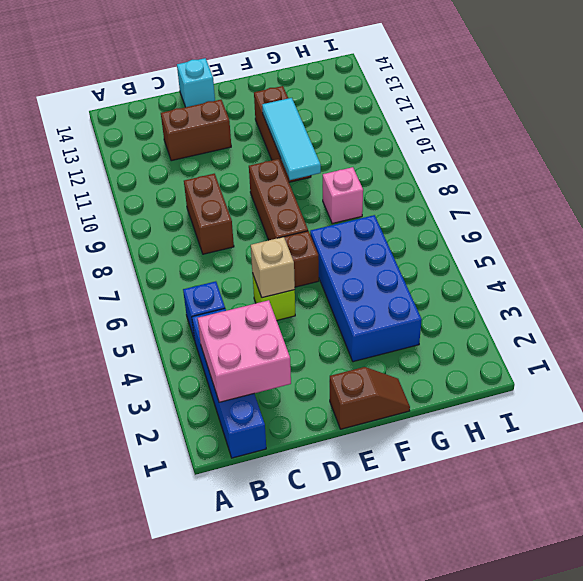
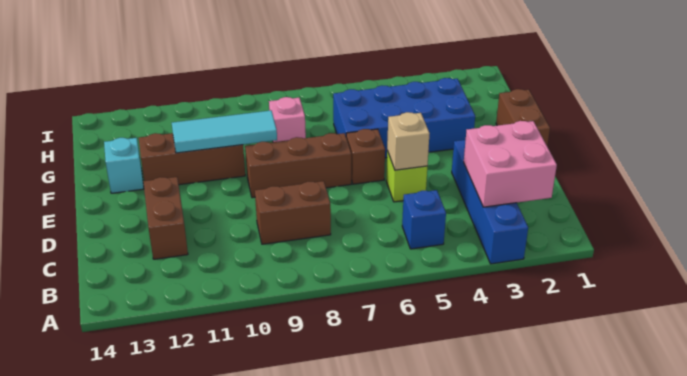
blue brick B1:B4 level 1 -> blue brick A3:D3 level 1
cyan brick D14 level 1 -> cyan brick F13 level 1
brown slope E1:F1 level 1 top E -> brown brick E1:F1 level 1

